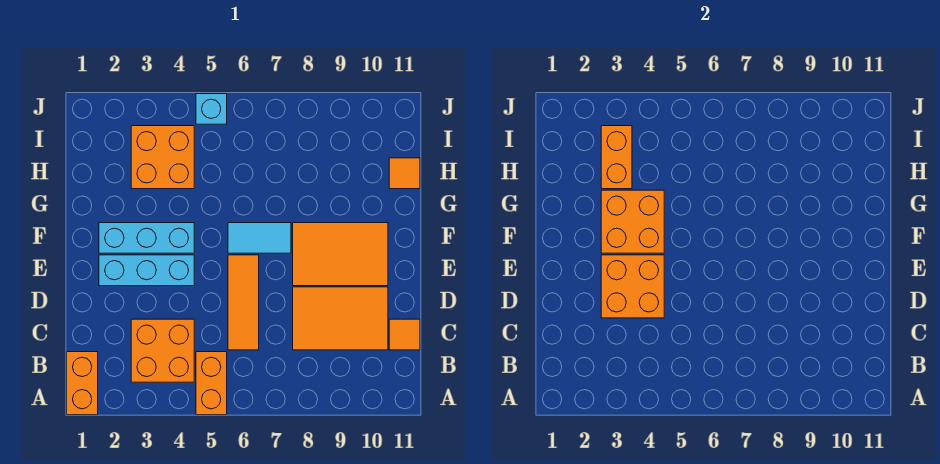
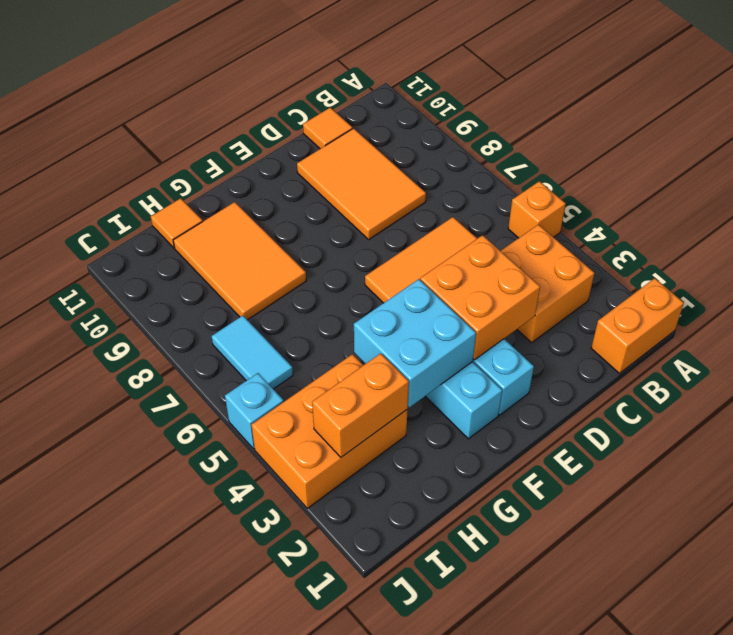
orange brick A5:B5 level 1 -> orange brick A5 level 1
orange tile E8:F10 level 1 -> orange tile G8:H10 level 1
orange brick F3:G4 level 2 -> cyan brick F3:G4 level 2
cyan tile F6:F7 level 1 -> cyan tile I6:I7 level 1
orange brick H3:I4 level 1 -> orange brick H3:J4 level 1

